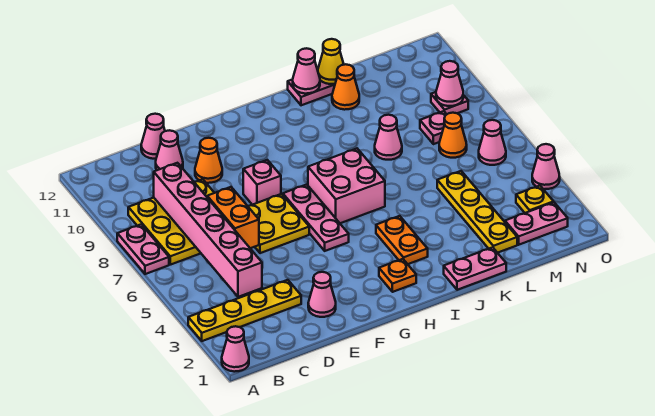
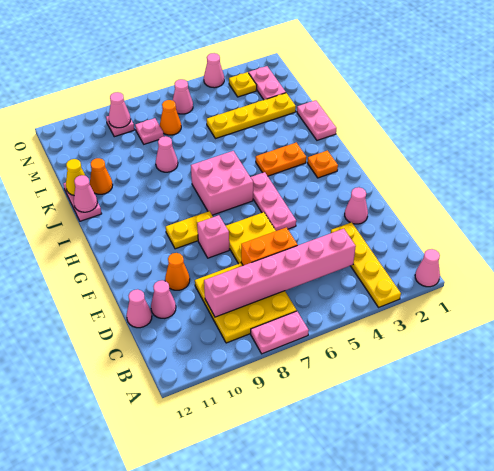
pink plate G5:G7 level 1 -> pink plate F5:H5 level 1
none -> yellow plate G8:G9 level 1

